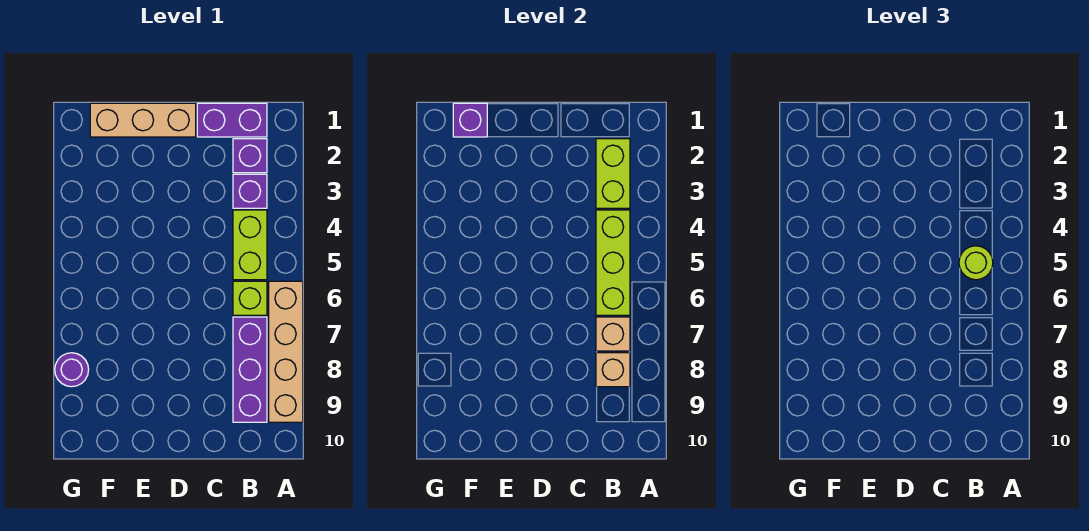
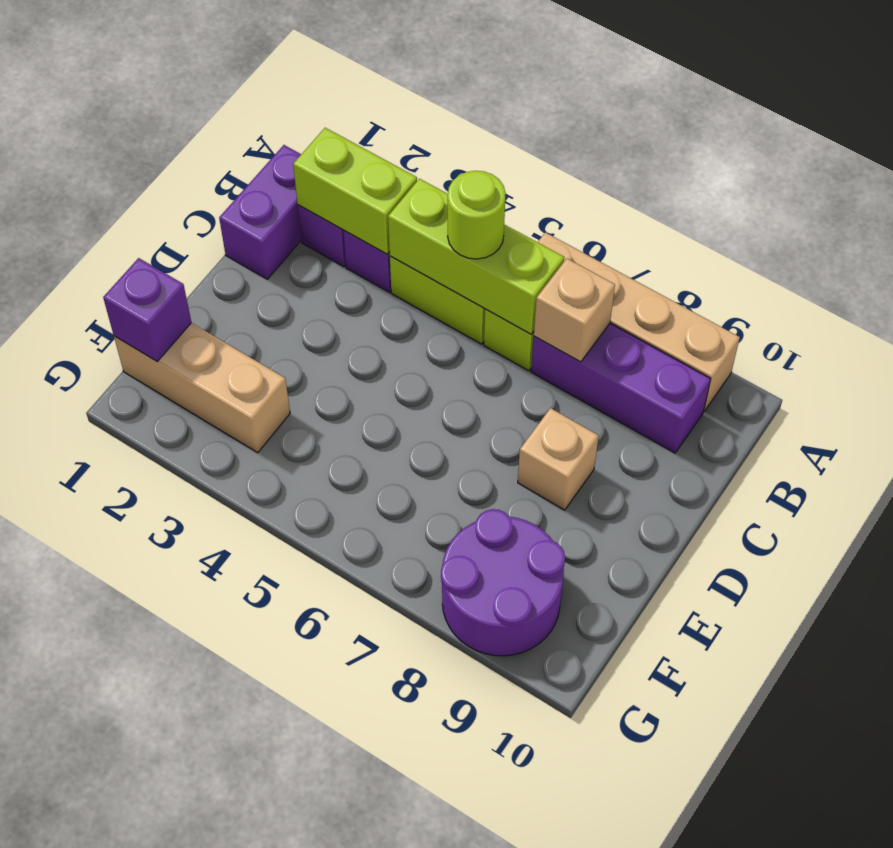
tan brick B8 level 2 -> tan brick D8 level 1
tan brick D1:F1 level 1 -> tan brick F1:F3 level 1
purple round brick G8 level 1 -> purple round brick F8:G9 level 1

